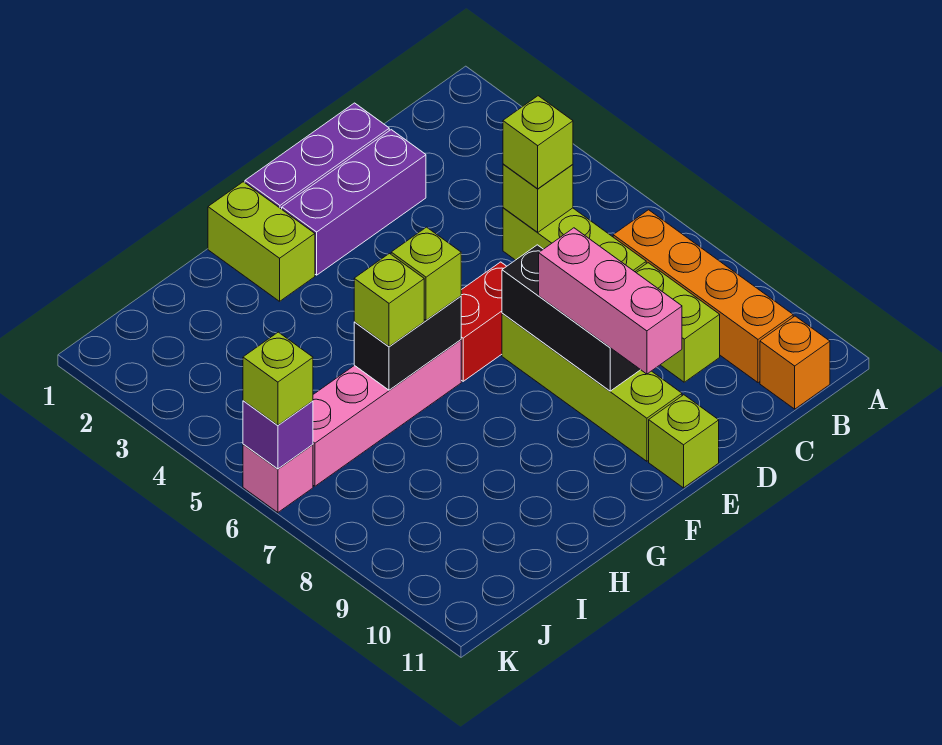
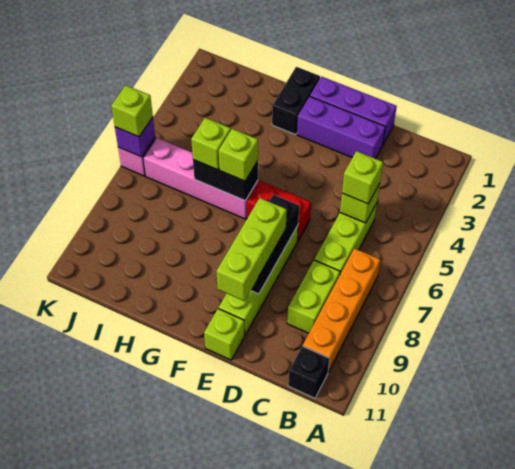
orange brick B11 level 1 -> black brick B11 level 1
pink brick E8:E10 level 3 -> lime brick E8:E10 level 3
lime brick G1:G2 level 1 -> black brick G1:G2 level 1

